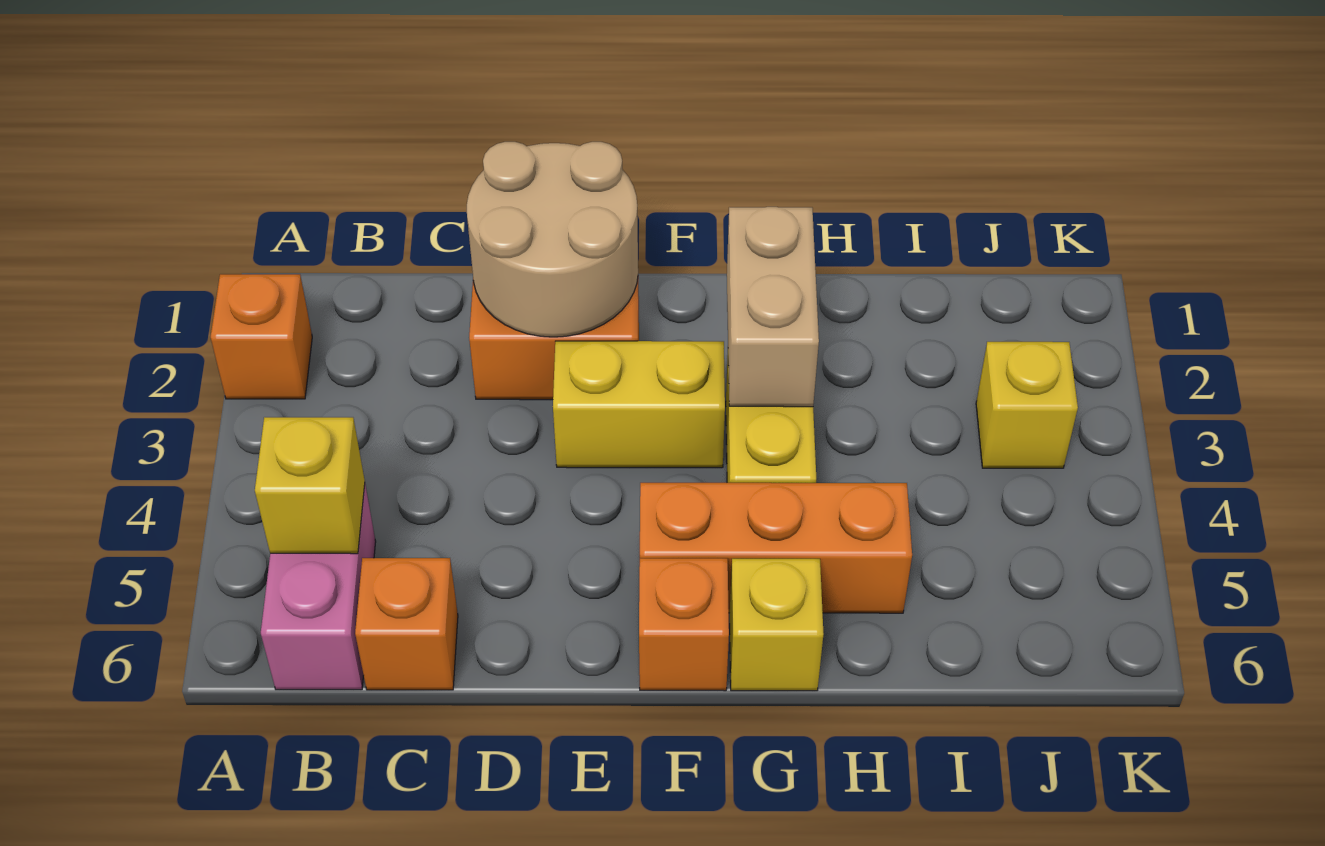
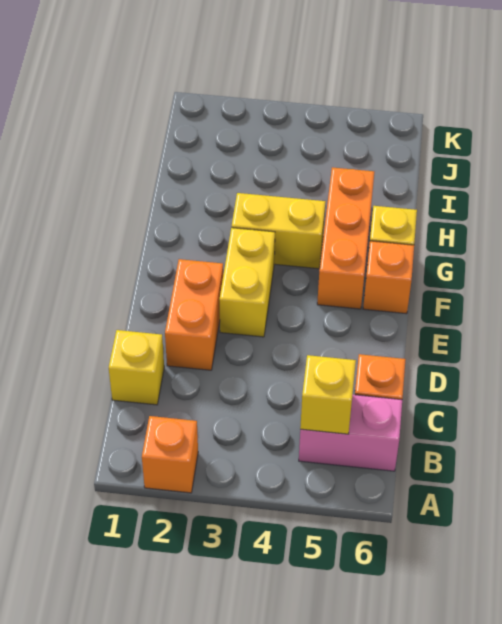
tan round brick D1:E2 level 2 -> none
tan brick G2:G3 level 2 -> none
yellow brick J3 level 1 -> yellow brick C1 level 1

